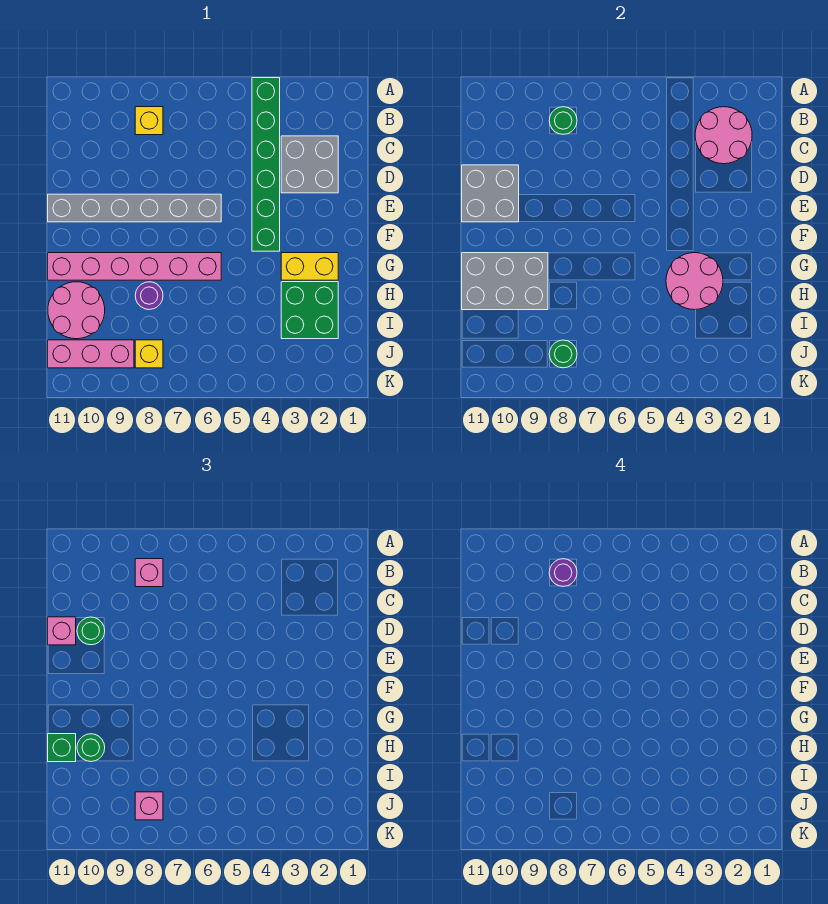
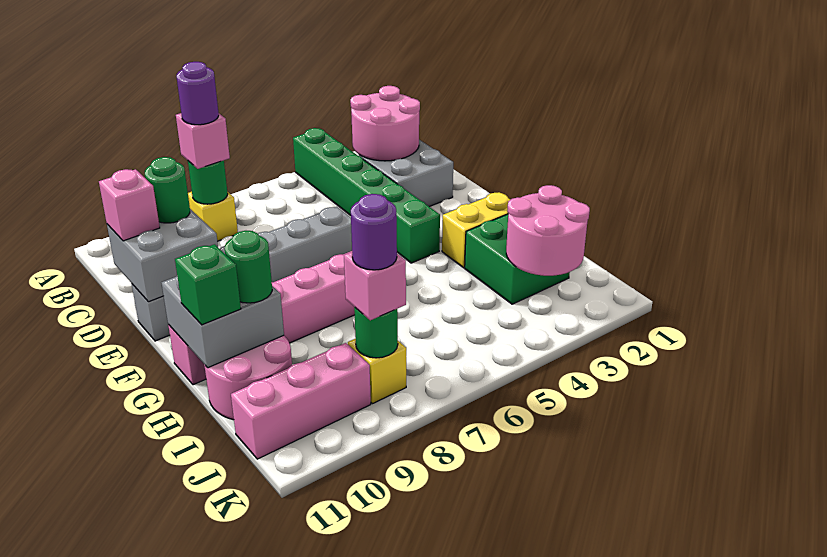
pink round brick G3:H4 level 2 -> pink round brick I2:J3 level 2
grey brick G9:H11 level 2 -> grey brick G10:H11 level 2
purple round brick H8 level 1 -> purple round brick J8 level 4

